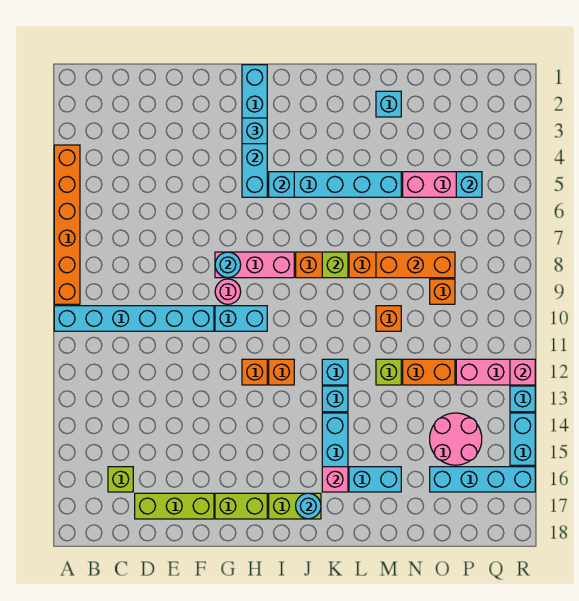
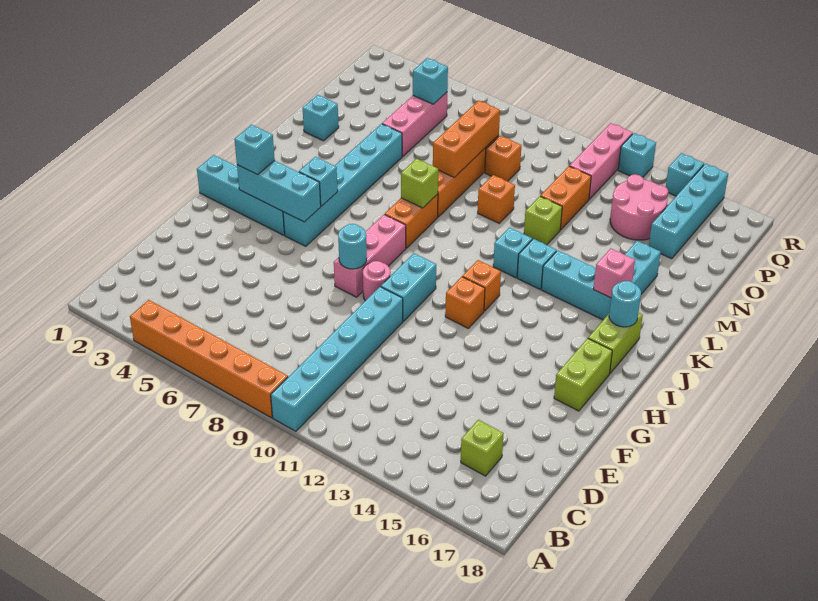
lime brick D17:F17 level 1 -> none
pink brick R12 level 2 -> none
cyan brick R14:R15 level 1 -> cyan brick R15 level 1

